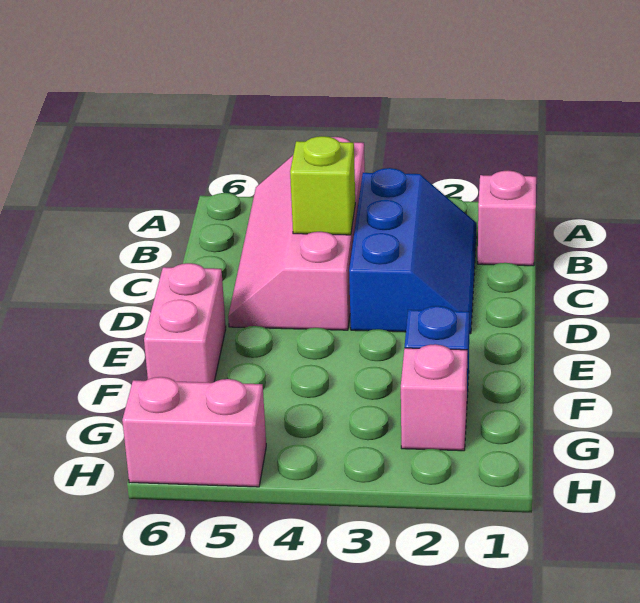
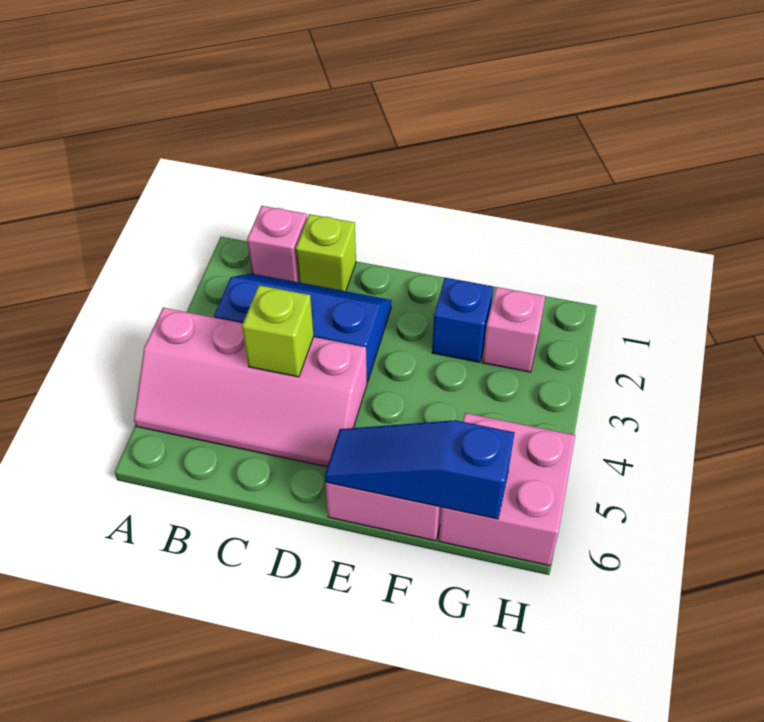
none -> lime brick C1 level 1
none -> blue slope E6:G6 level 2 top G
pink brick H5:H6 level 1 -> pink brick G5:H6 level 1

